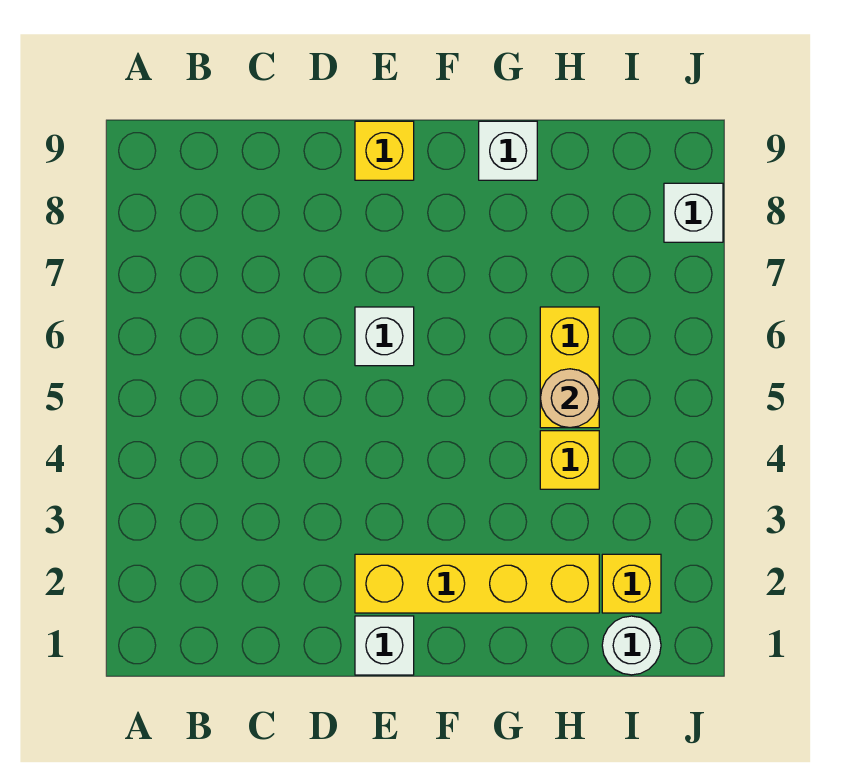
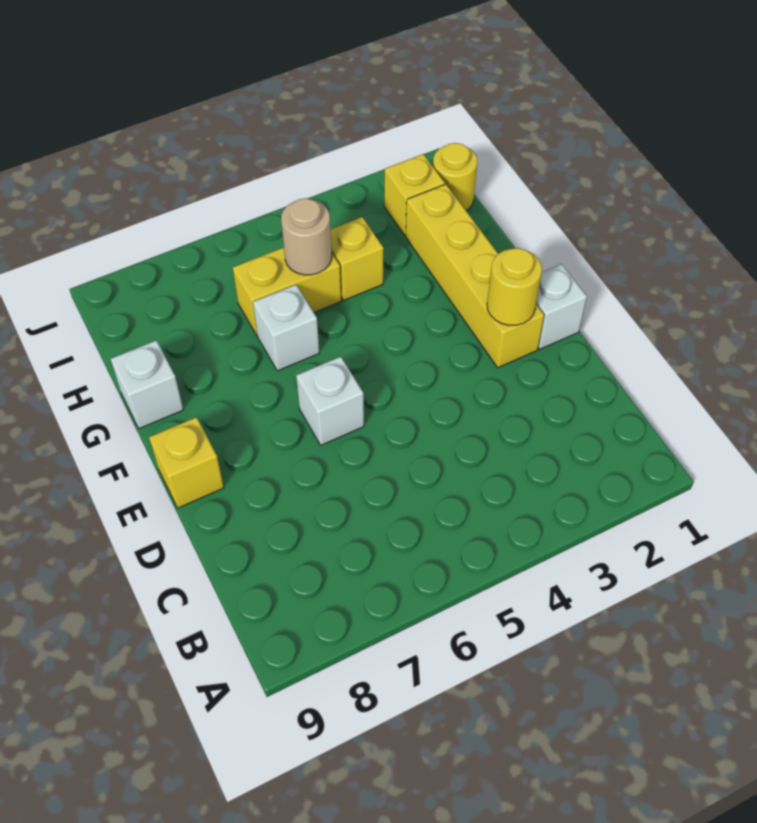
none -> yellow round brick E2 level 2
white round brick I1 level 1 -> yellow round brick I1 level 1
white brick J8 level 1 -> white brick G6 level 1

